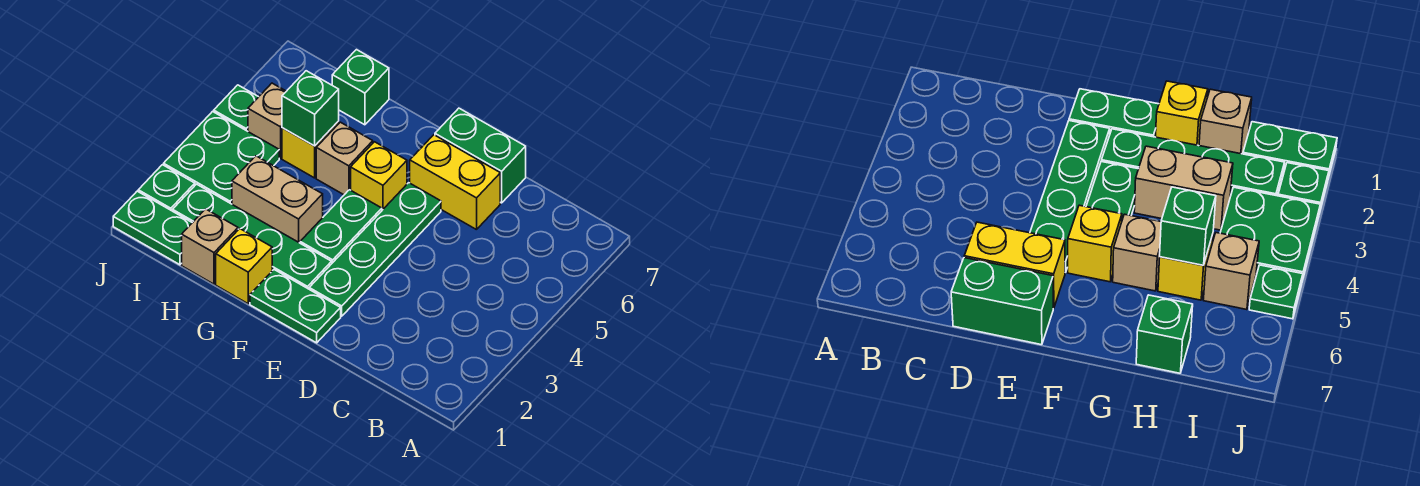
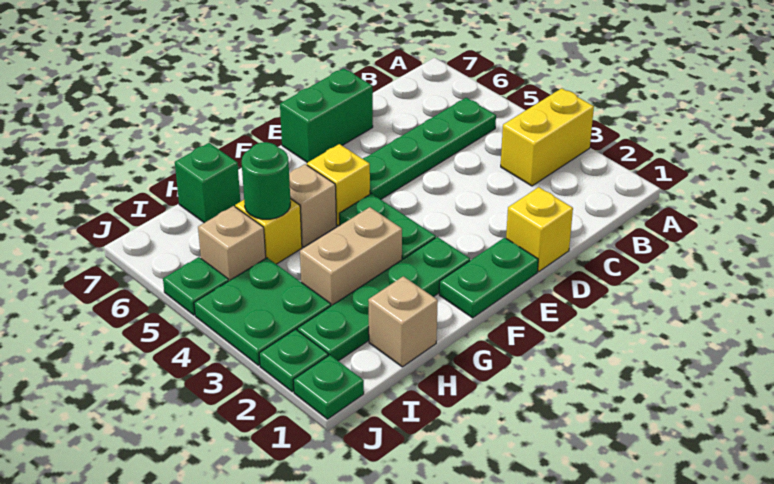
yellow brick D6:E6 level 1 -> yellow brick A3:B3 level 1
green plate E2:E5 level 1 -> green plate B5:E5 level 1
yellow brick G1 level 1 -> yellow brick D1 level 1
green brick H5 level 2 -> green round brick H5 level 2
green plate I1:J1 level 1 -> green plate J1 level 1

